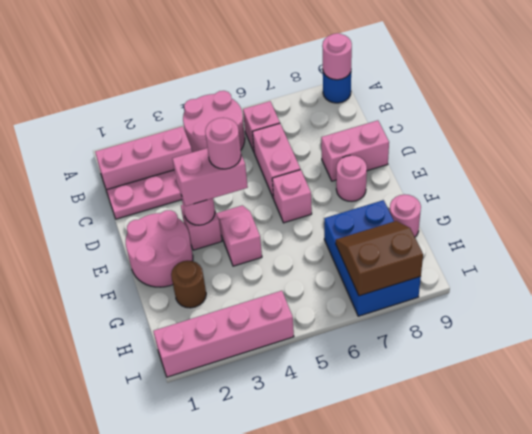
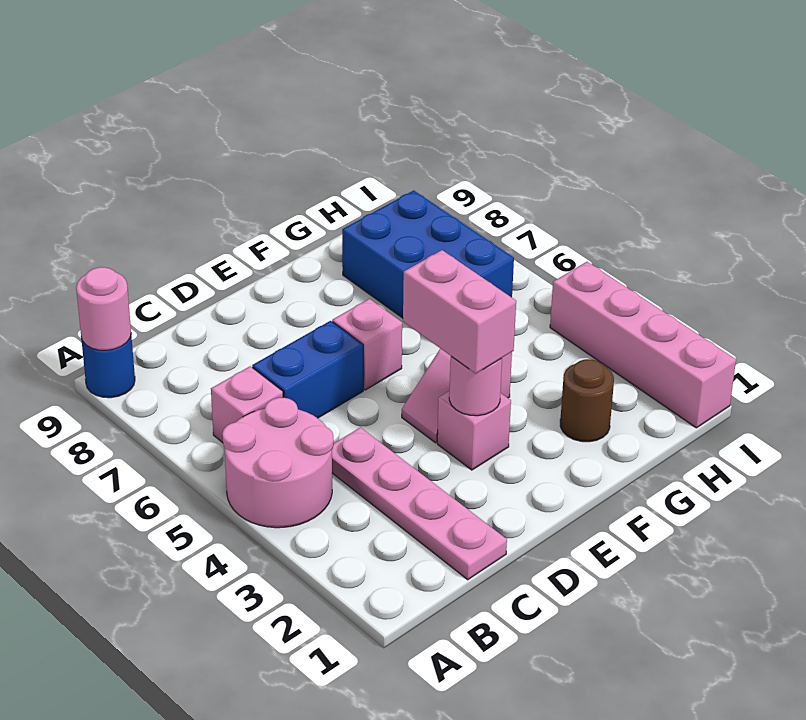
pink brick B1:B3 level 1 -> none
pink brick C6:D6 level 1 -> blue brick C6:D6 level 1
pink brick D8:D9 level 1 -> none
pink round brick E1:F2 level 1 -> none
pink round brick E4 level 4 -> none
pink round brick E8 level 1 -> none
blue brick G7:I8 level 1 -> blue brick G6:H8 level 1
pink round brick G9 level 1 -> none
brown slope H7:I8 level 2 top I -> none

